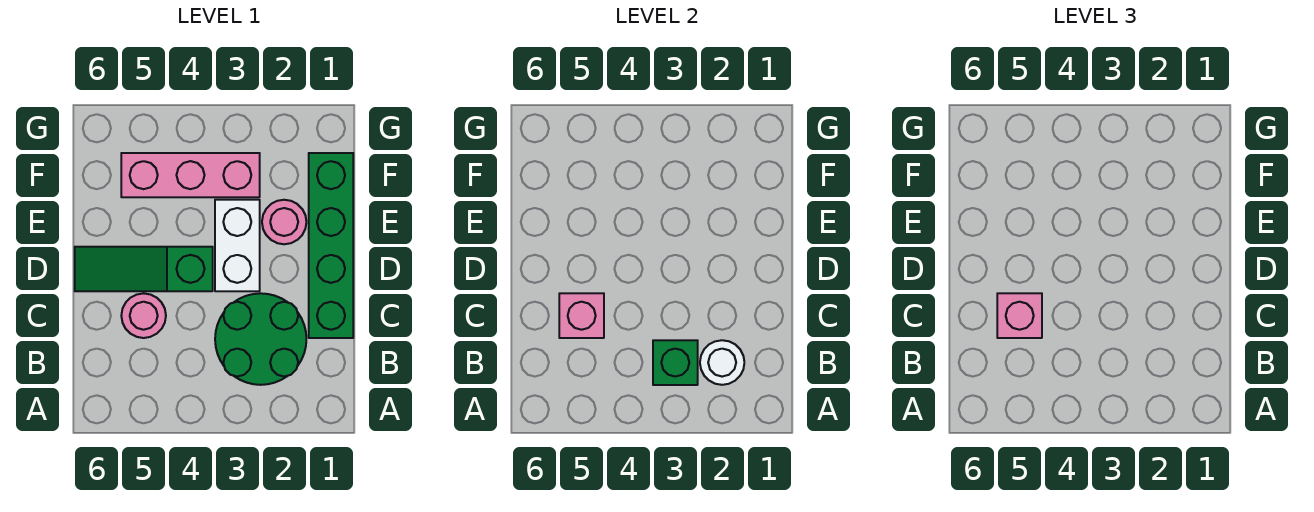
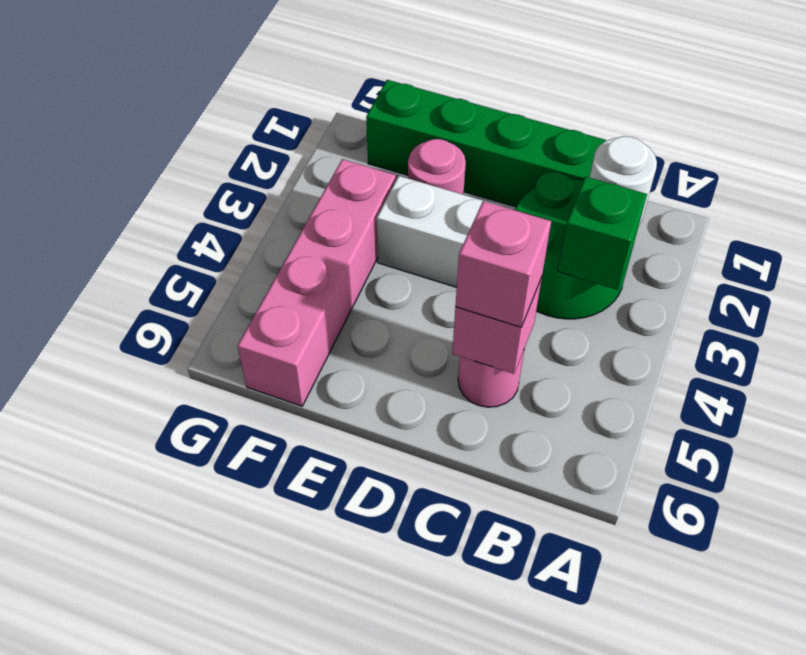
green slope D4:D6 level 1 top 4 -> none
pink brick F3:F5 level 1 -> pink brick F3:F6 level 1

